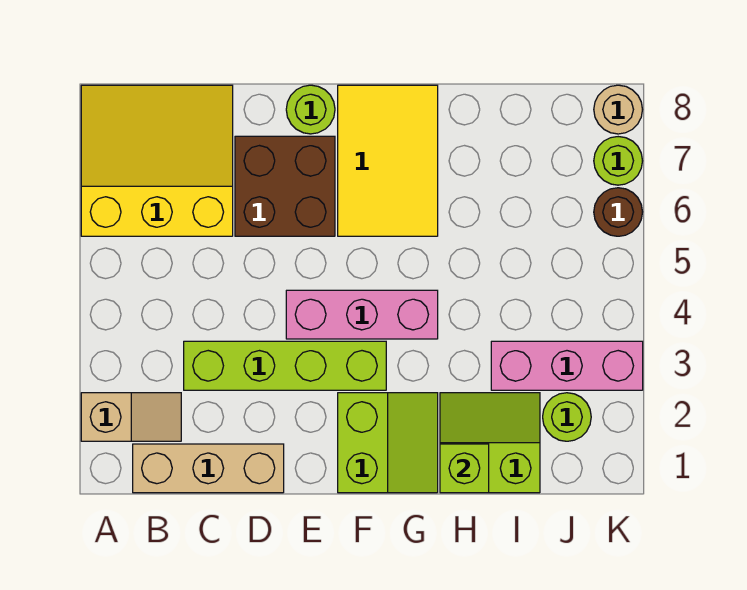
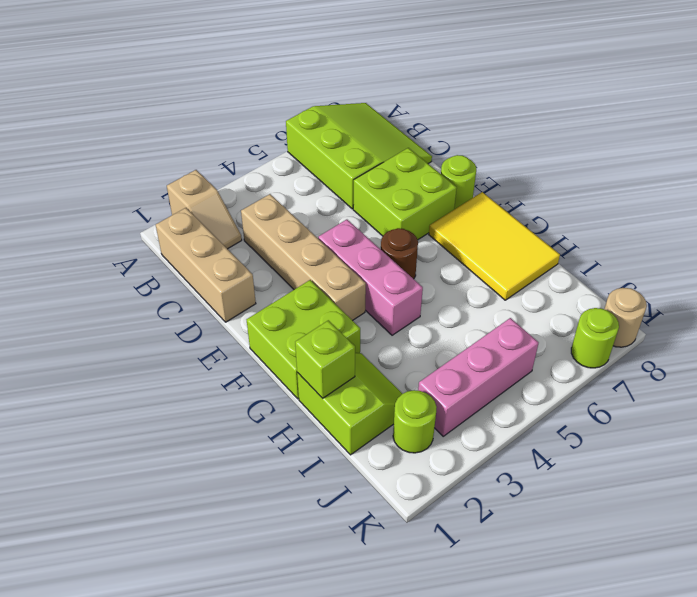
yellow slope A6:C8 level 1 top 6 -> lime slope A6:C8 level 1 top 6
lime brick C3:F3 level 1 -> tan brick C3:F3 level 1
brown brick D6:E7 level 1 -> lime brick D6:E7 level 1
lime slope F1:G2 level 1 top F -> lime brick F1:G2 level 1
yellow tile F6:G8 level 1 -> yellow tile F7:H8 level 1
pink brick I3:K3 level 1 -> pink brick J3:J5 level 1
brown round brick K6 level 1 -> brown round brick F5 level 1

